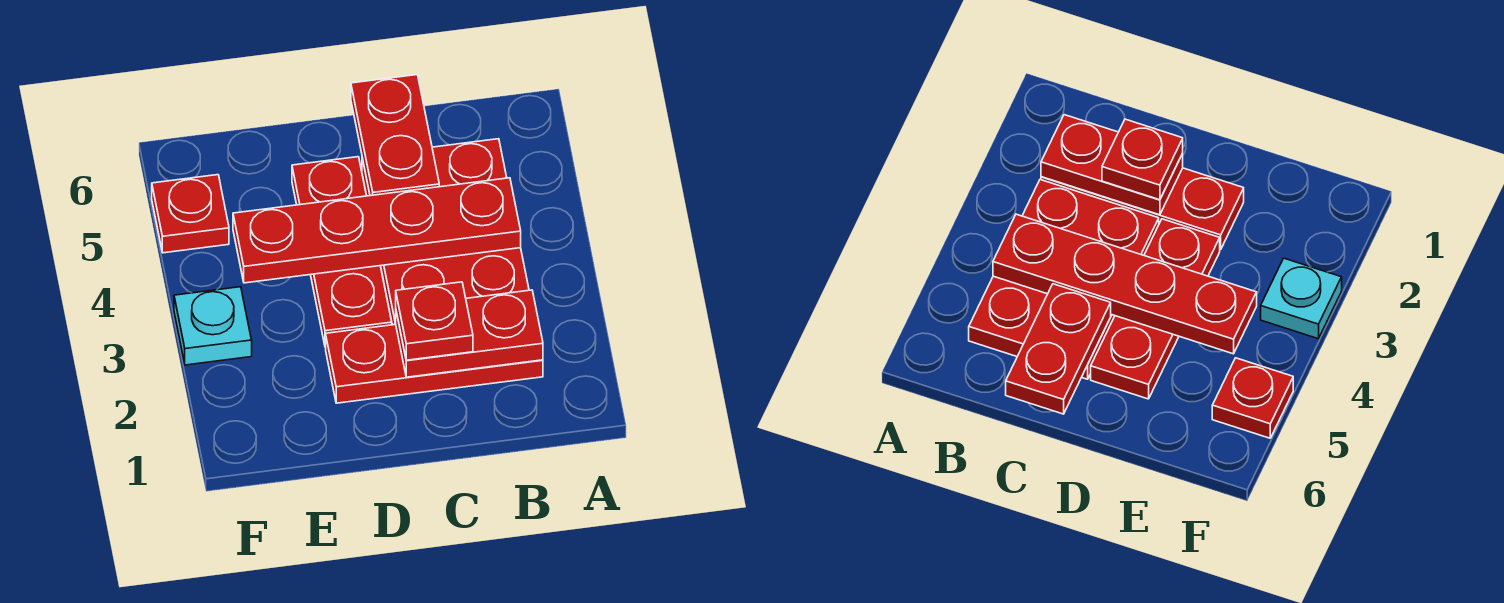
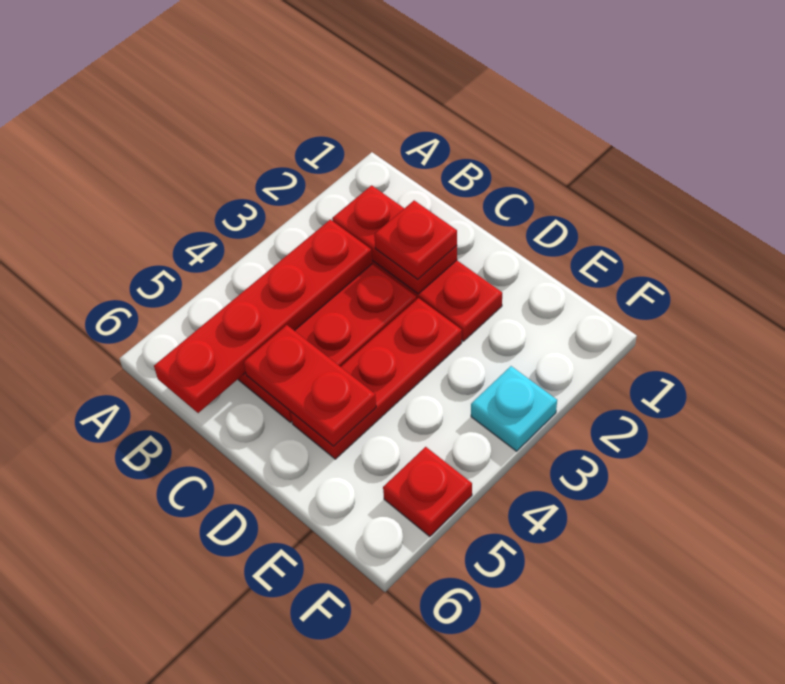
red plate B4:E4 level 2 -> red plate B3:B6 level 2
red plate C5:C6 level 2 -> red plate C5:D5 level 2

